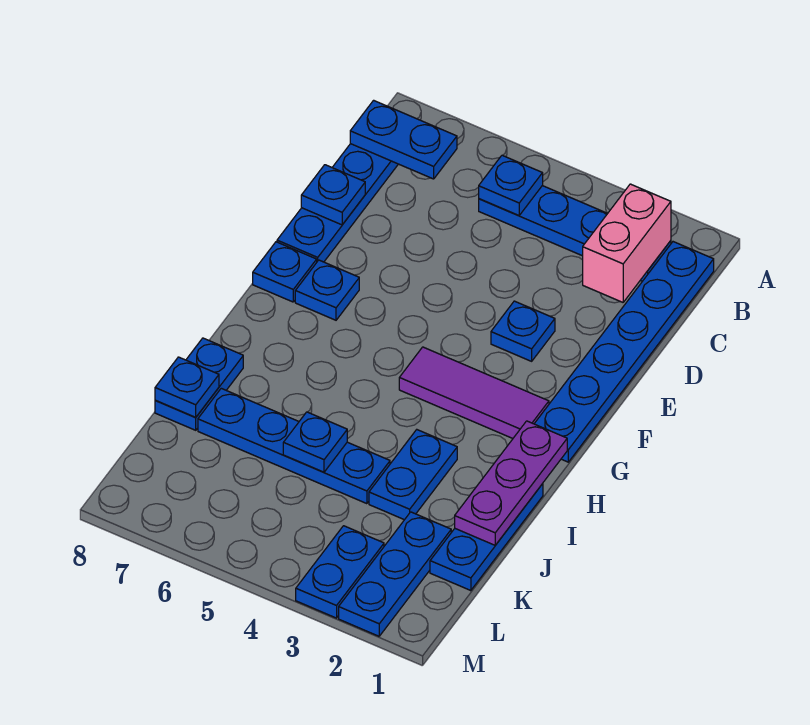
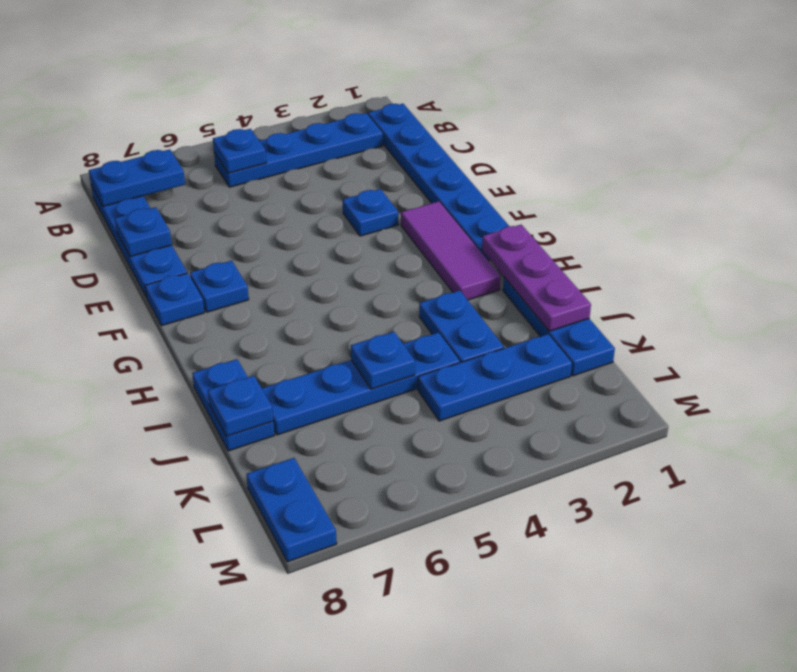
pink brick B2:C2 level 2 -> none
purple tile G2:G4 level 1 -> purple tile F2:H2 level 1
blue plate K2:M2 level 1 -> blue plate K2:K4 level 1
blue plate L3:M3 level 1 -> blue plate L8:M8 level 1

